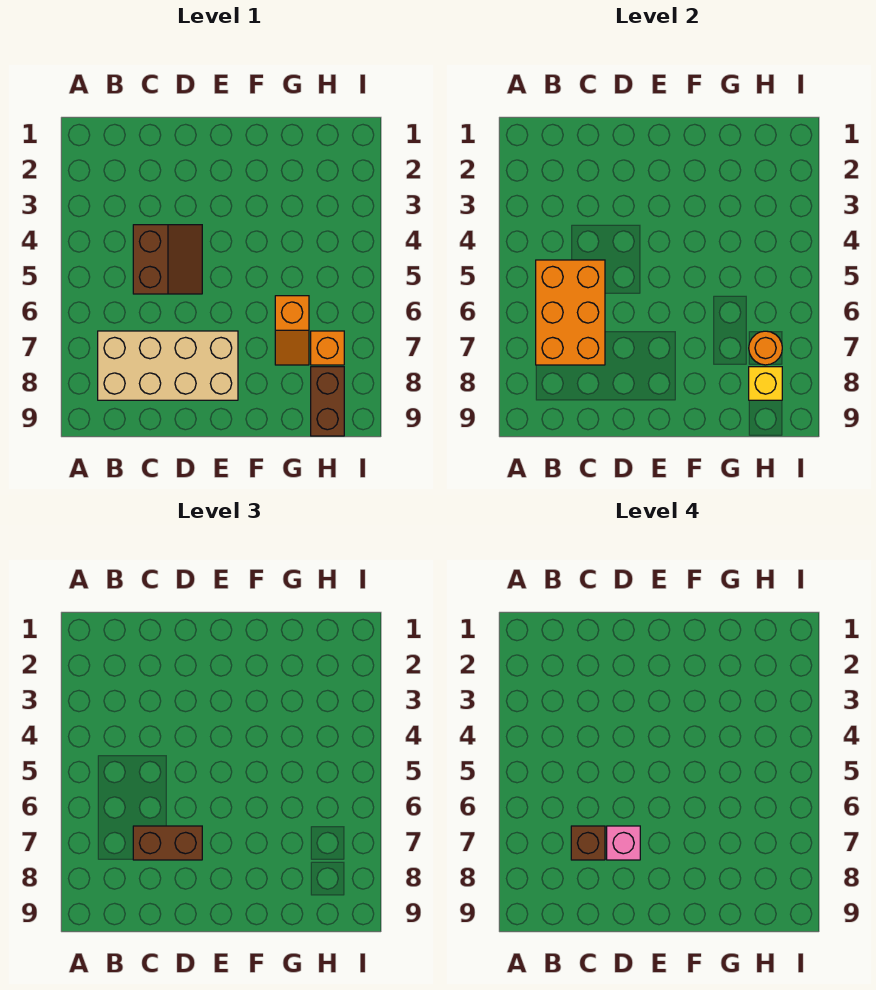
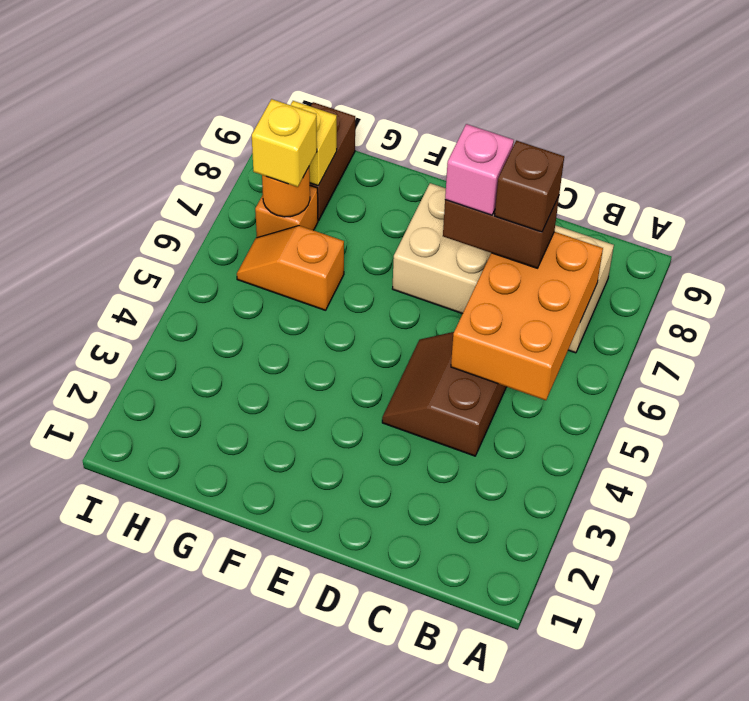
orange slope G6:G7 level 1 top 6 -> orange slope G6:H6 level 1 top G
none -> yellow brick H7 level 3

